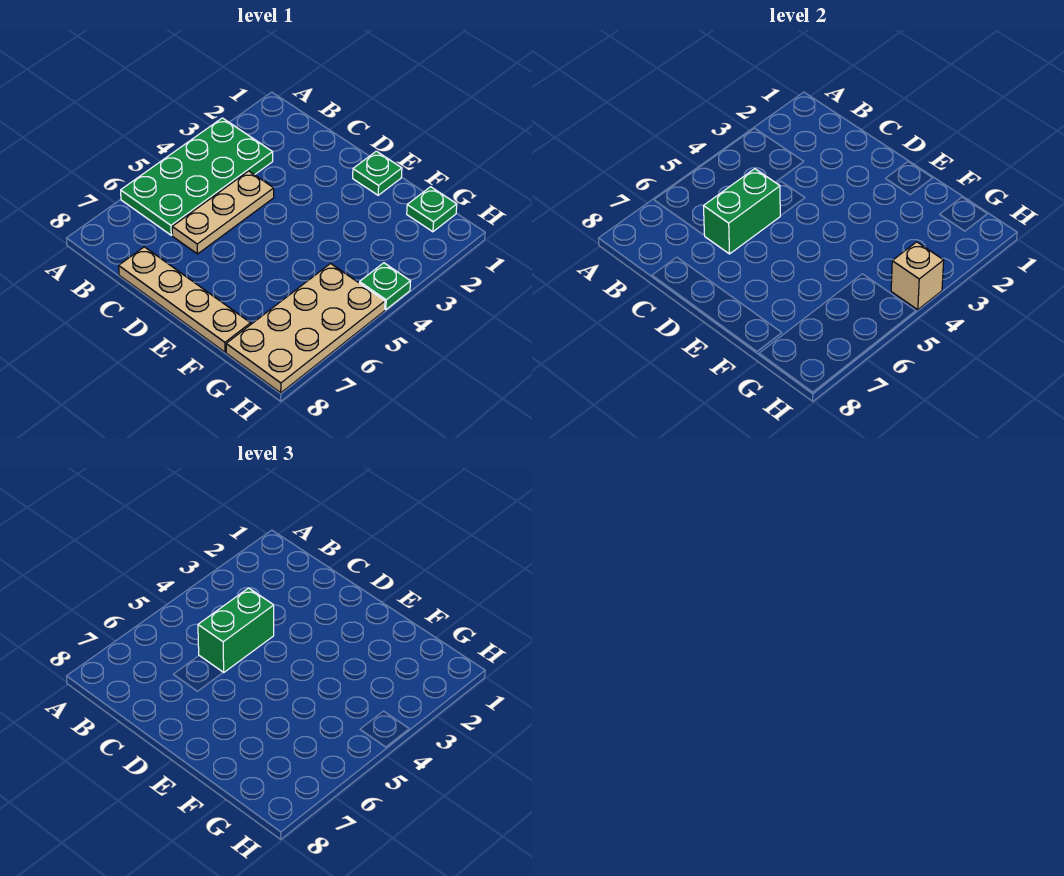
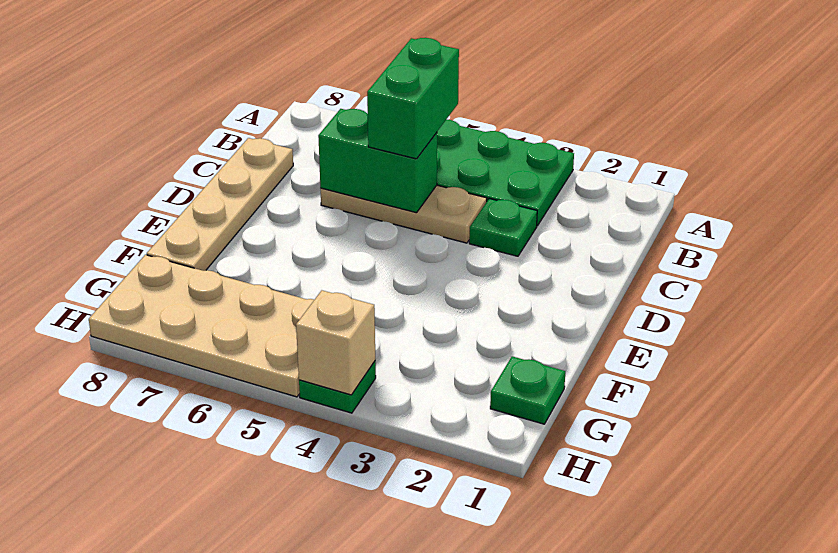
green brick C4:C5 level 3 -> green brick B5:C5 level 3
green plate E1 level 1 -> green plate C3 level 1

